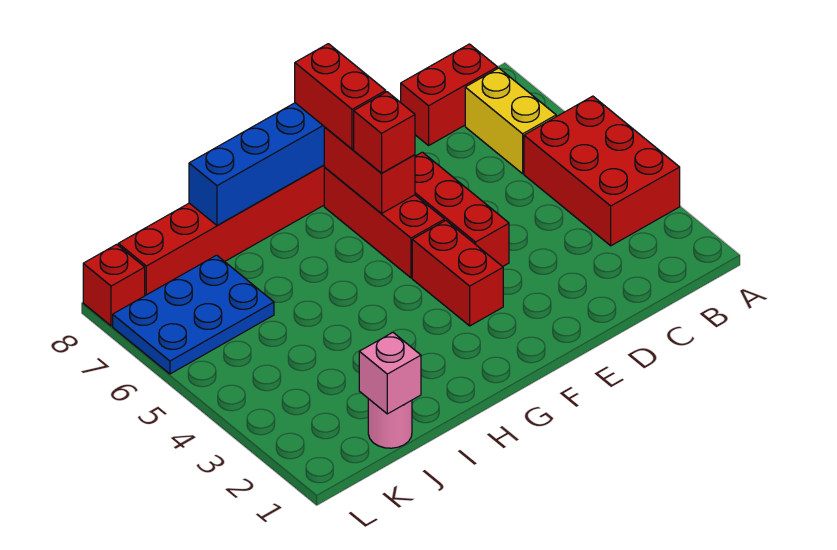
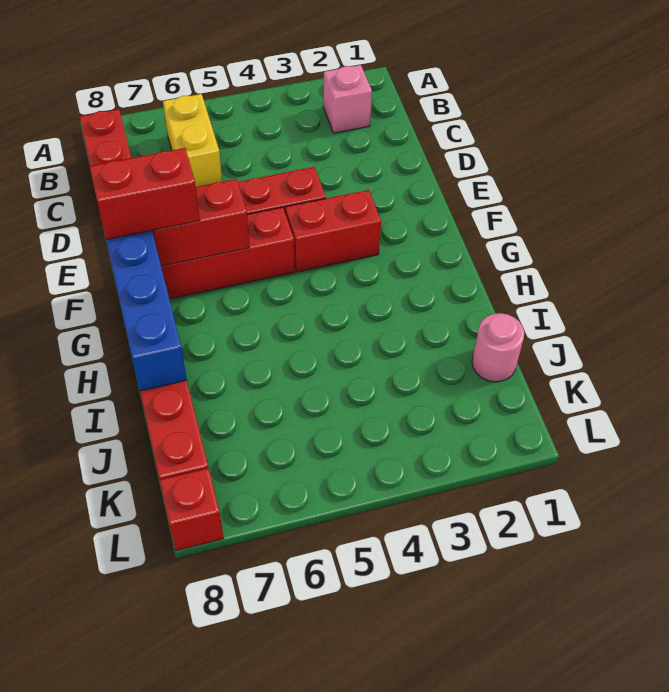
red brick A3:B5 level 1 -> none
yellow brick B6:B7 level 1 -> yellow brick B6:C6 level 1
red brick F6 level 3 -> none
pink brick J1 level 2 -> pink brick B2 level 1
blue plate J6:L7 level 1 -> none

